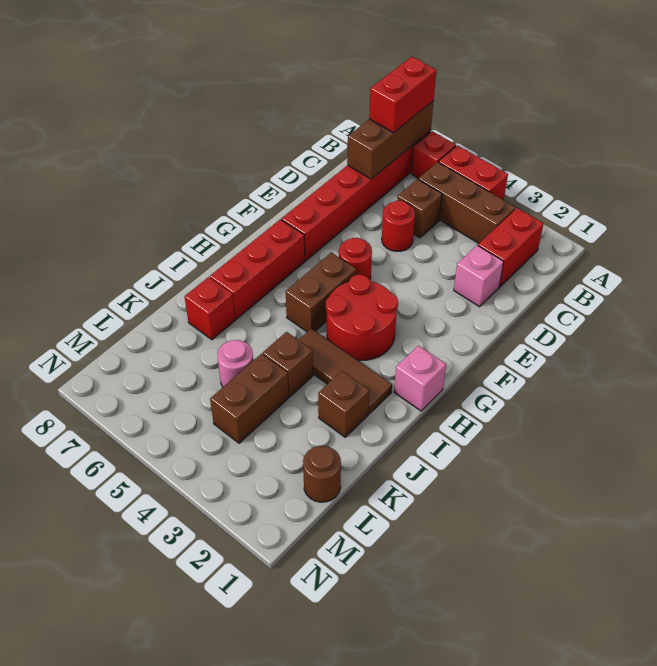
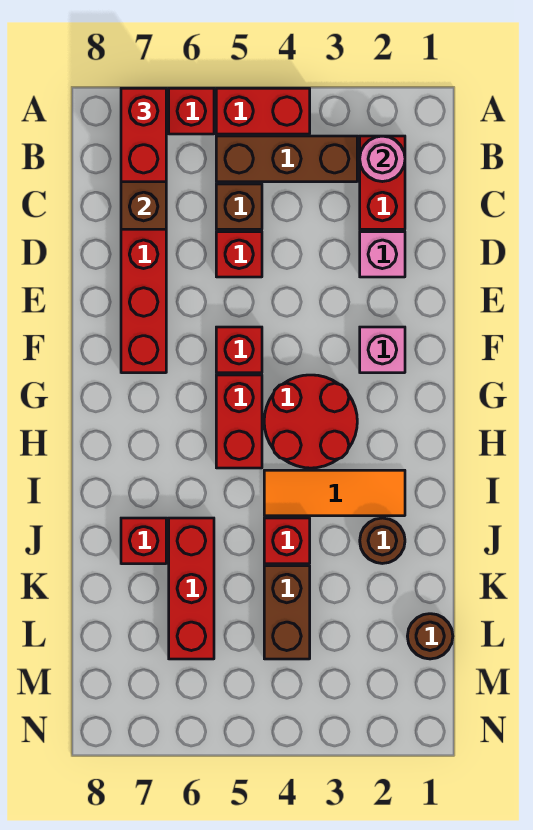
red round brick D5 level 1 -> red brick D5 level 1
red round brick F5 level 1 -> red brick F5 level 1
brown brick G5:H5 level 1 -> red brick G5:H5 level 1
red brick G7:I7 level 1 -> red brick J6:L6 level 1
pink brick H1 level 1 -> pink brick F2 level 1
brown tile I2:I4 level 1 -> orange tile I2:I4 level 1
brown brick J2 level 1 -> brown round brick J2 level 1
brown brick J4 level 1 -> red brick J4 level 1
pink round brick K5 level 1 -> pink round brick B2 level 2

